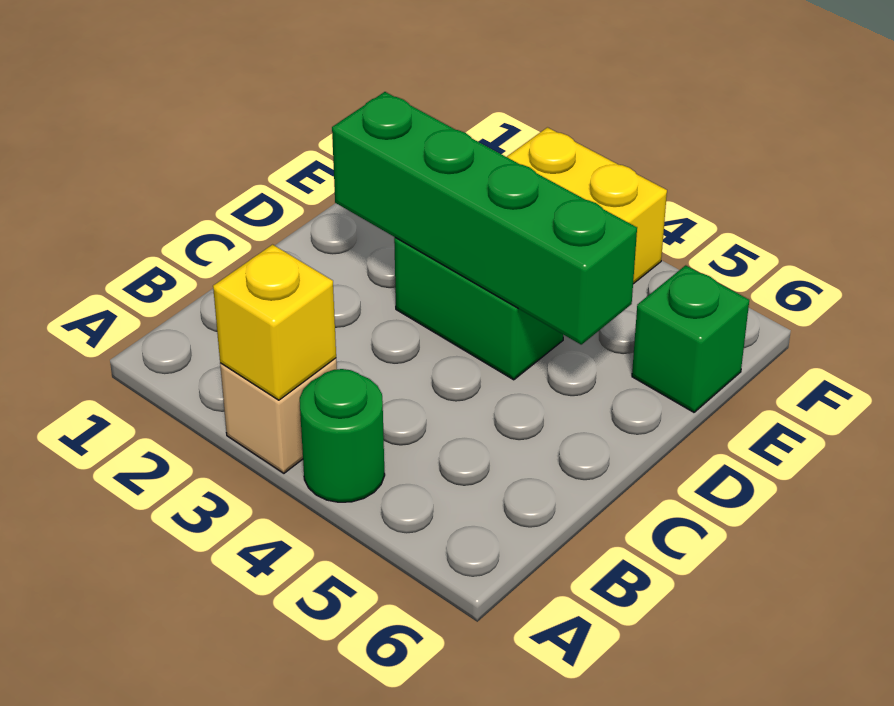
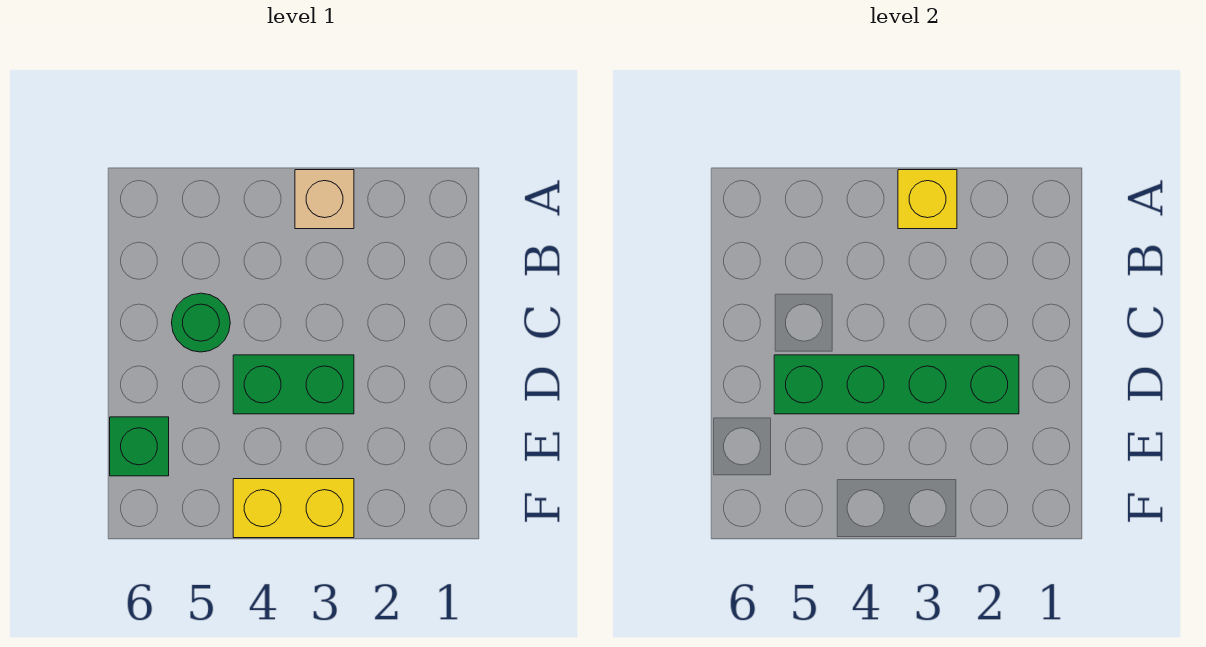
green round brick A4 level 1 -> green round brick C5 level 1

